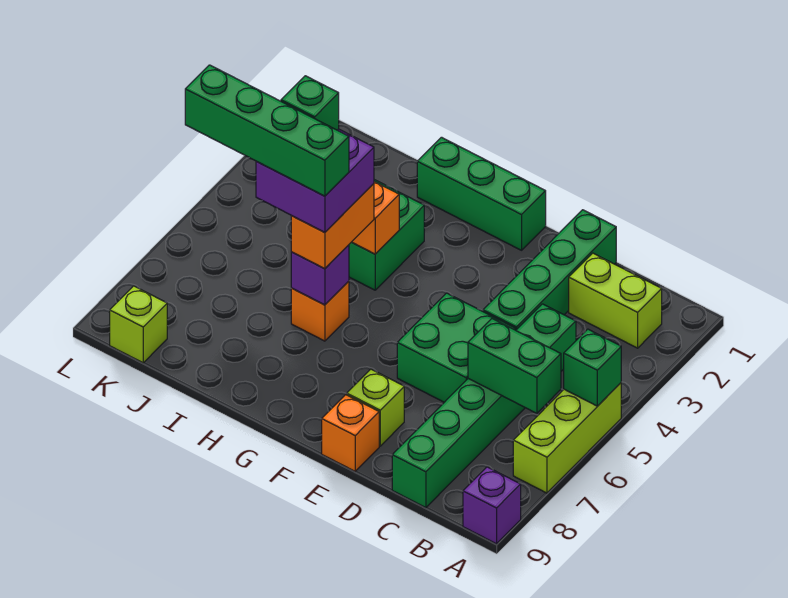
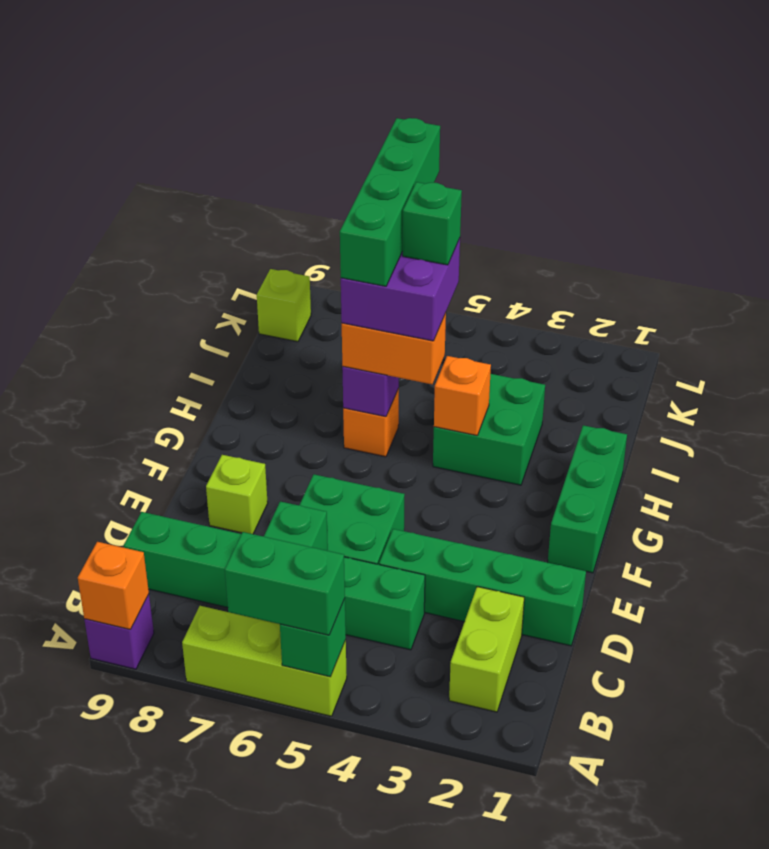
none -> green brick A5:A6 level 3
orange brick E9 level 1 -> orange brick A9 level 2

